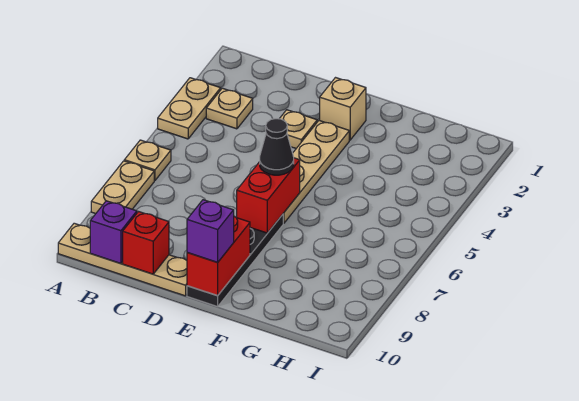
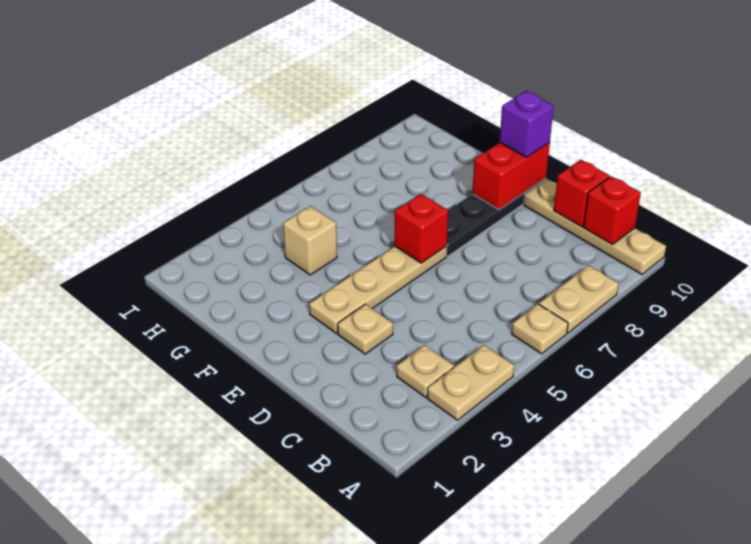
purple brick B10 level 2 -> red brick B10 level 2
tan brick E2 level 1 -> tan brick G4 level 1
red brick E6:E7 level 2 -> red brick E6 level 2
black cone E6 level 3 -> none

